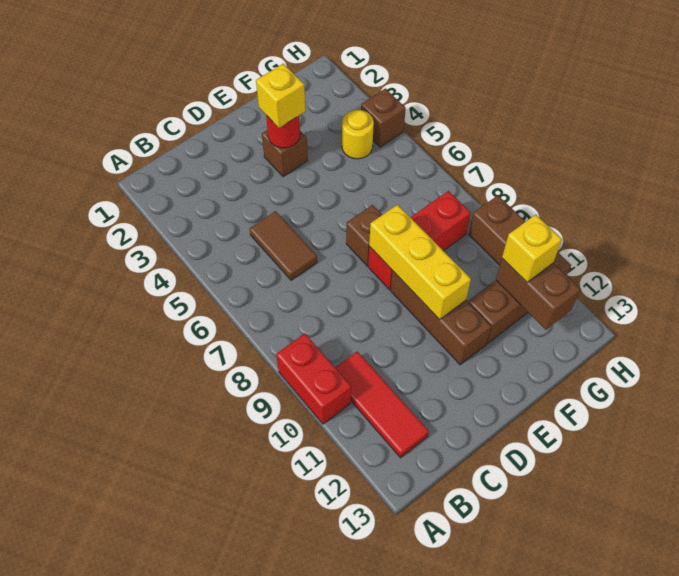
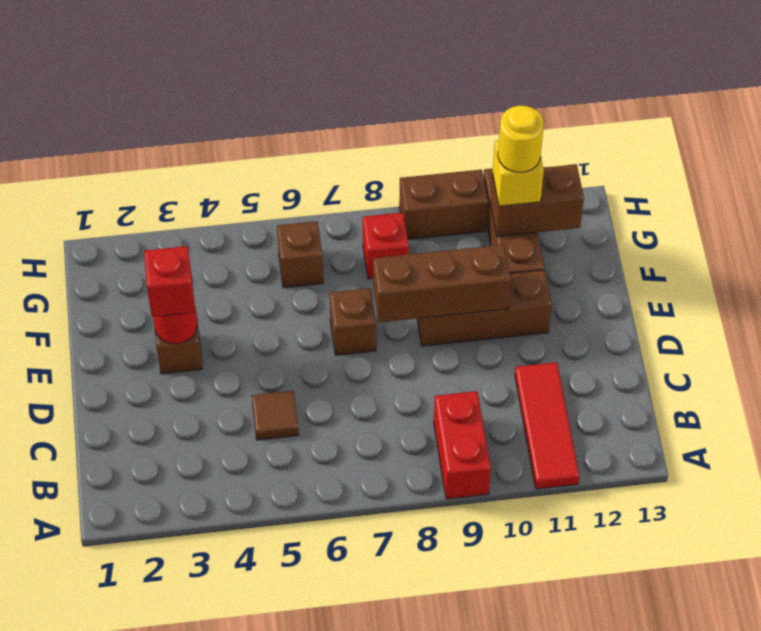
red brick A9:A10 level 1 -> red brick A9:B9 level 1
red tile B10:B12 level 1 -> red tile A11:C11 level 1
brown tile C5:C6 level 1 -> brown tile C5 level 1
yellow brick E3 level 3 -> red brick E3 level 3
red brick E8:G8 level 1 -> red brick G8 level 1
yellow brick E8:E10 level 2 -> brown brick E8:E10 level 2
yellow round brick G4 level 1 -> yellow round brick G11 level 4
brown brick H4 level 1 -> brown brick G6 level 1

